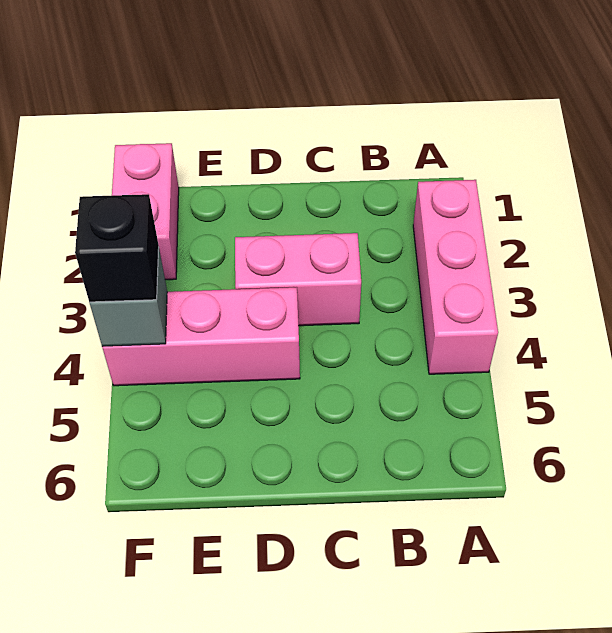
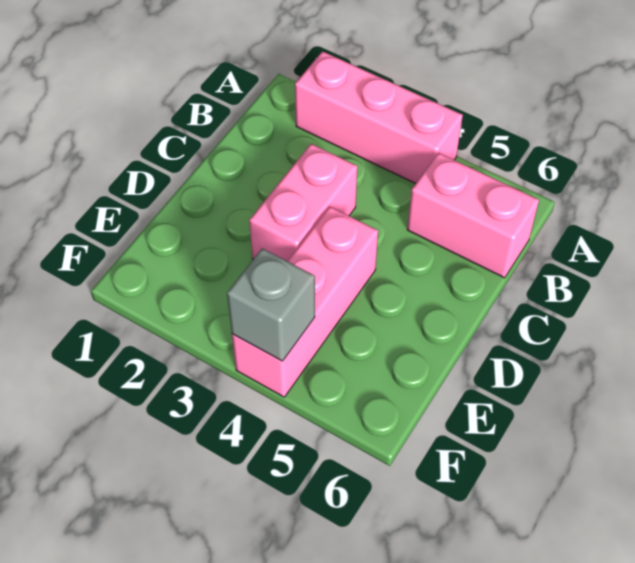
pink brick F1:F2 level 1 -> pink brick B5:B6 level 1
black brick F4 level 3 -> none

